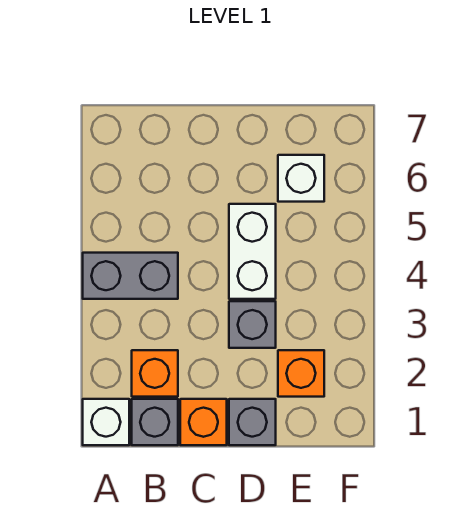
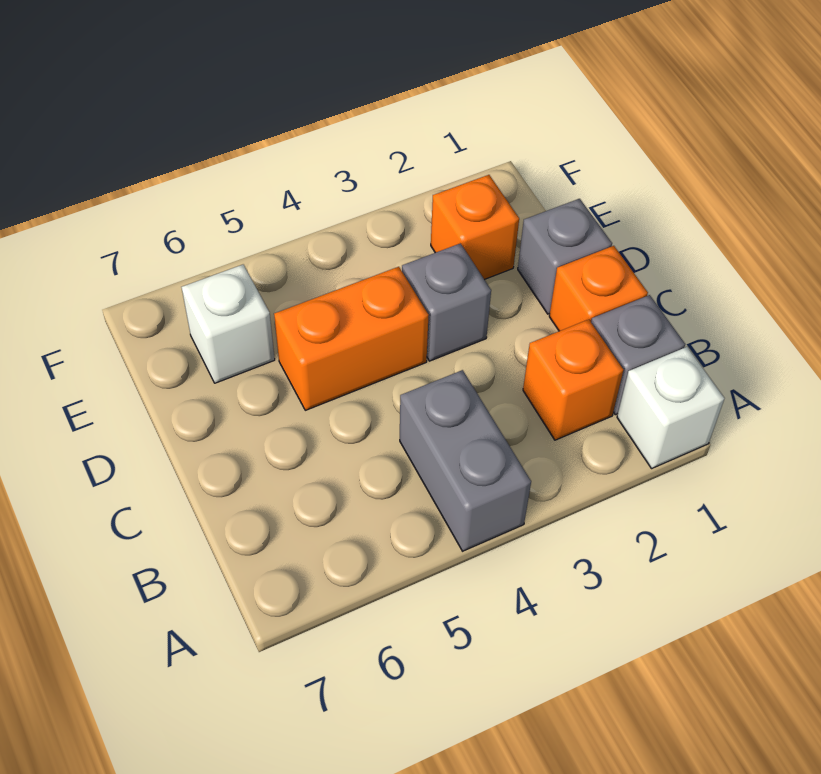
white brick D4:D5 level 1 -> orange brick D4:D5 level 1

